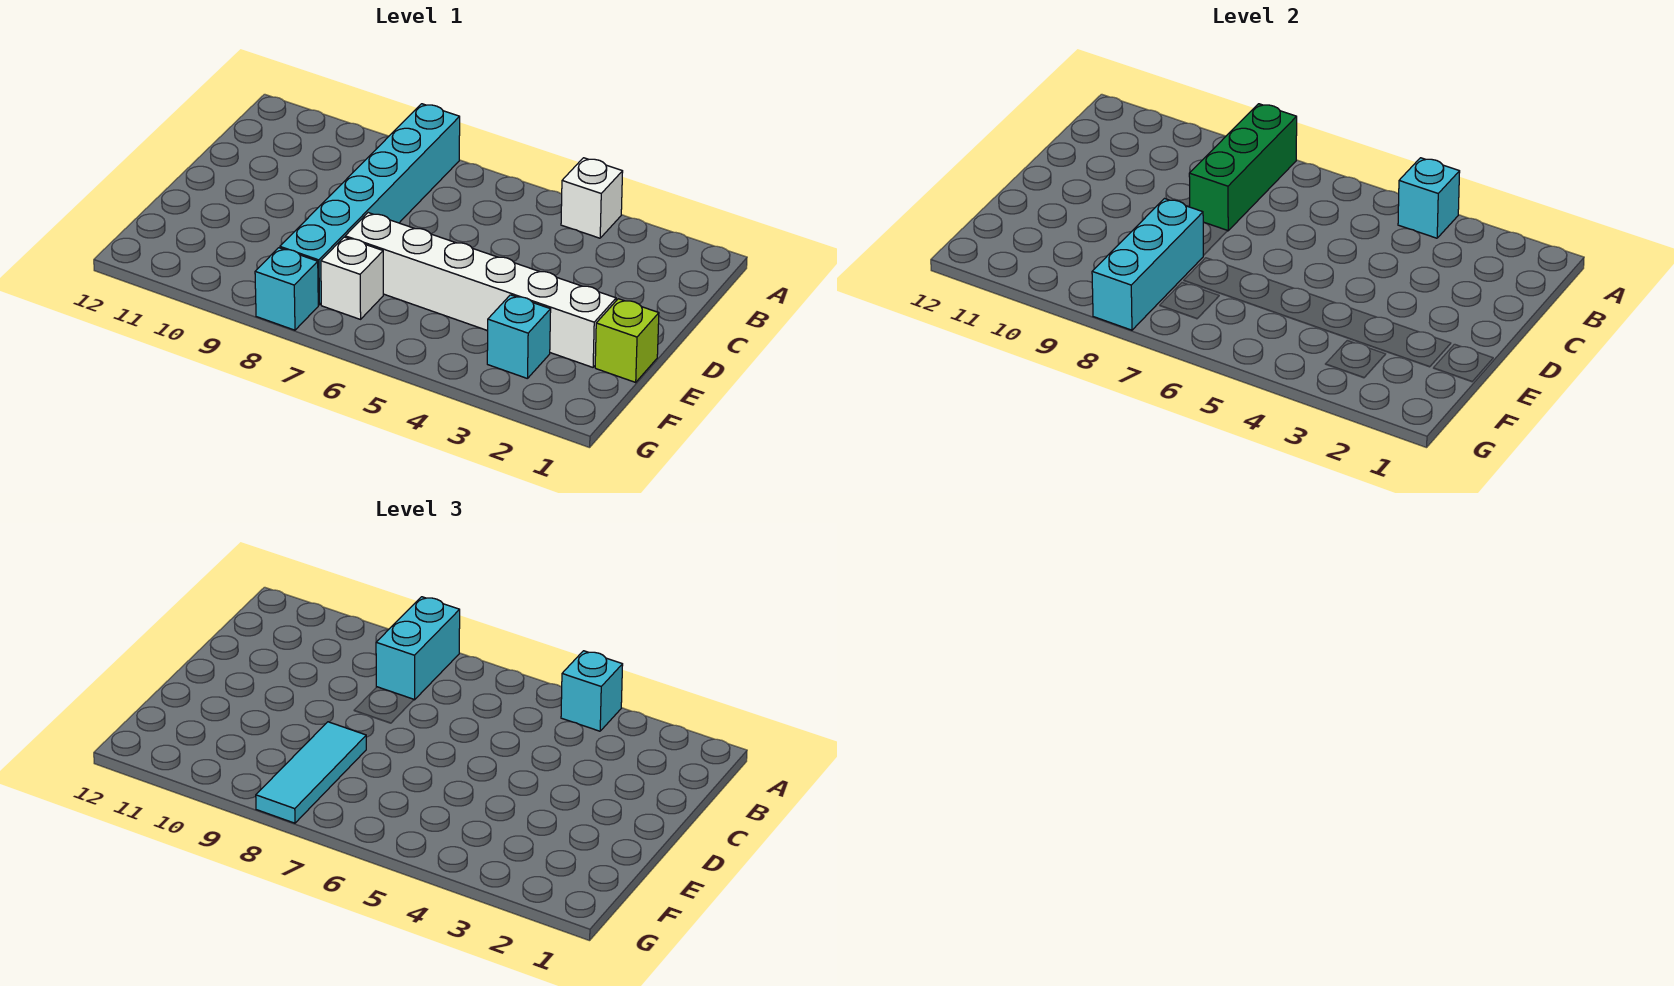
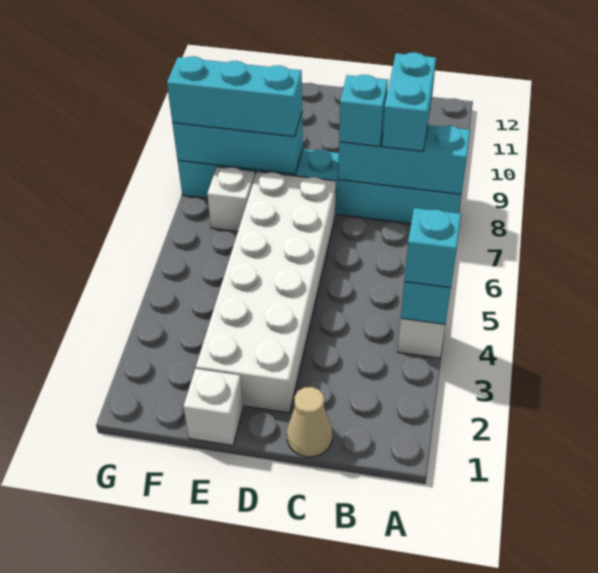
green brick A8:C8 level 2 -> cyan brick A8:C8 level 2
cyan brick A8:B8 level 3 -> cyan brick B8:B9 level 3
none -> tan cone C1 level 1
lime brick E1 level 1 -> white brick E1 level 1
white brick E2:E7 level 1 -> white brick D2:E7 level 1
cyan tile E8:G8 level 3 -> cyan brick E8:G8 level 3
cyan brick F3 level 1 -> cyan brick C8 level 3

